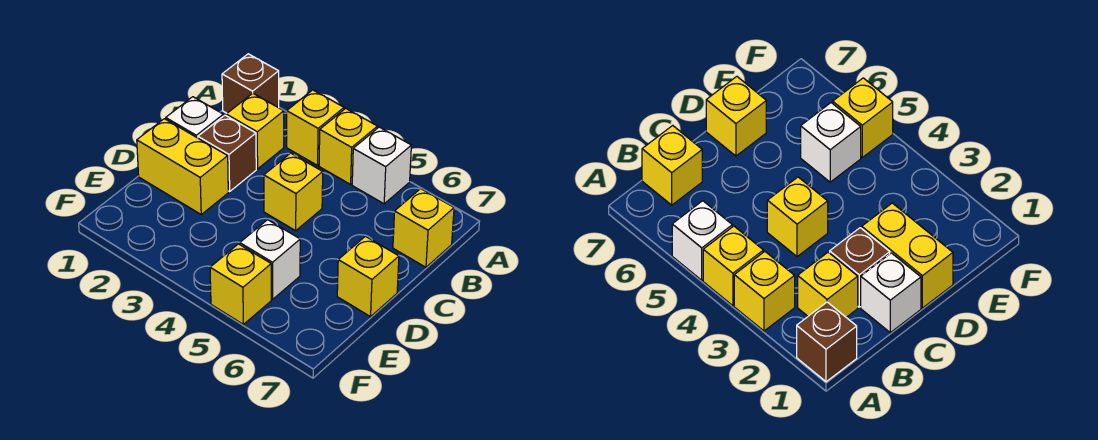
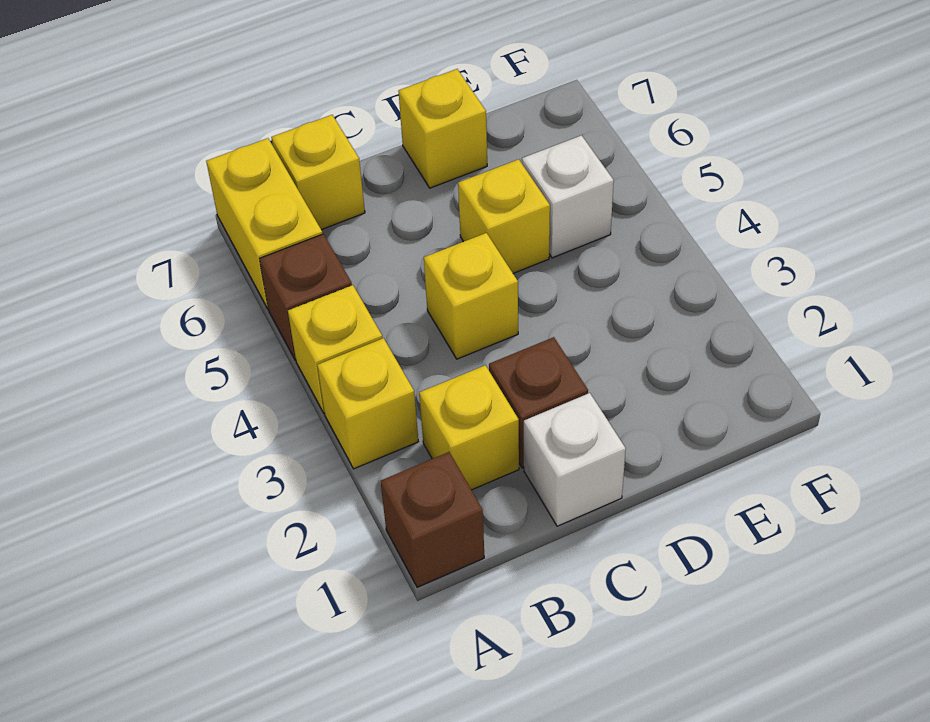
white brick A5 level 1 -> brown brick A5 level 1
yellow brick D1:D2 level 1 -> yellow brick A6:A7 level 1
yellow brick F5 level 1 -> yellow brick D5 level 1

